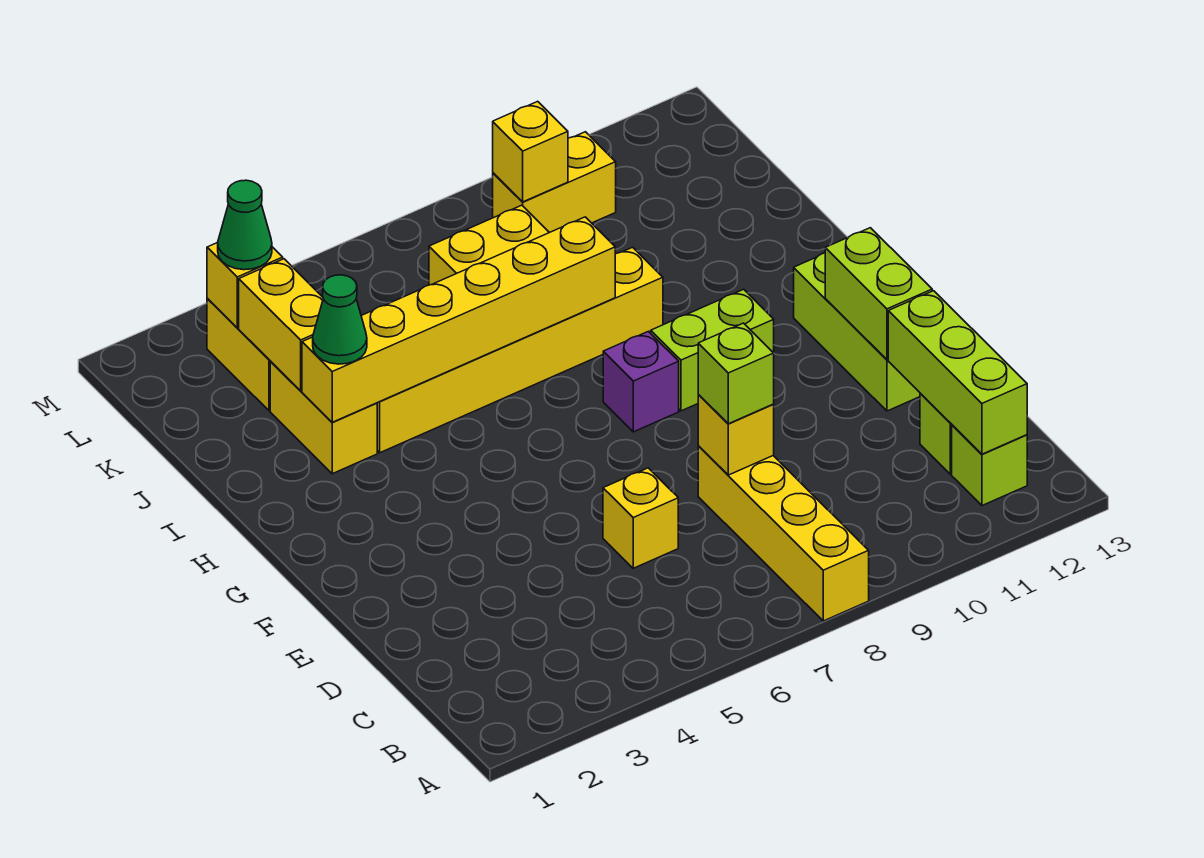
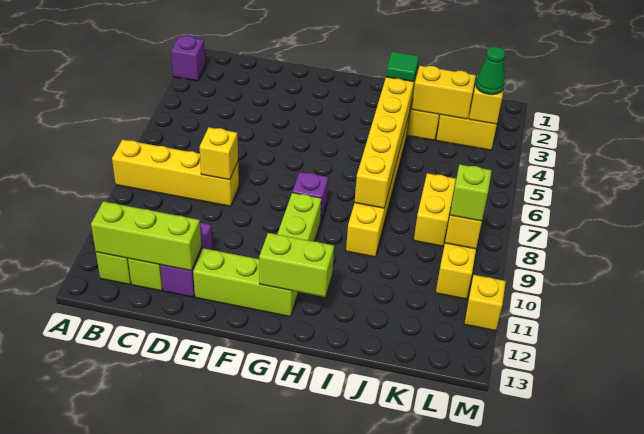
none -> purple brick A2 level 1
yellow brick D6 level 1 -> yellow brick M11 level 1
lime brick D8 level 3 -> lime brick L9 level 3
none -> purple brick D11:D12 level 1
lime brick E12:F12 level 2 -> lime brick G12:H12 level 2
green cone I3 level 3 -> green tile I3 level 3

